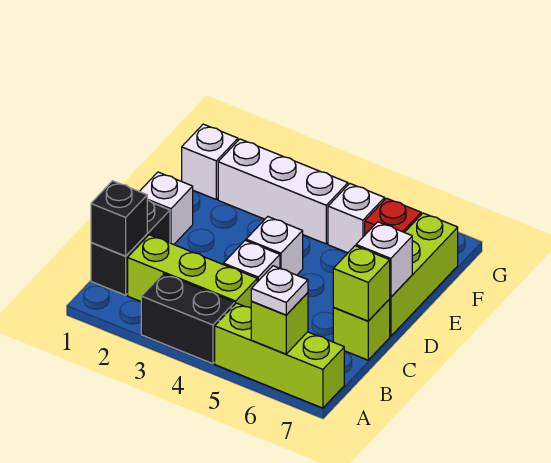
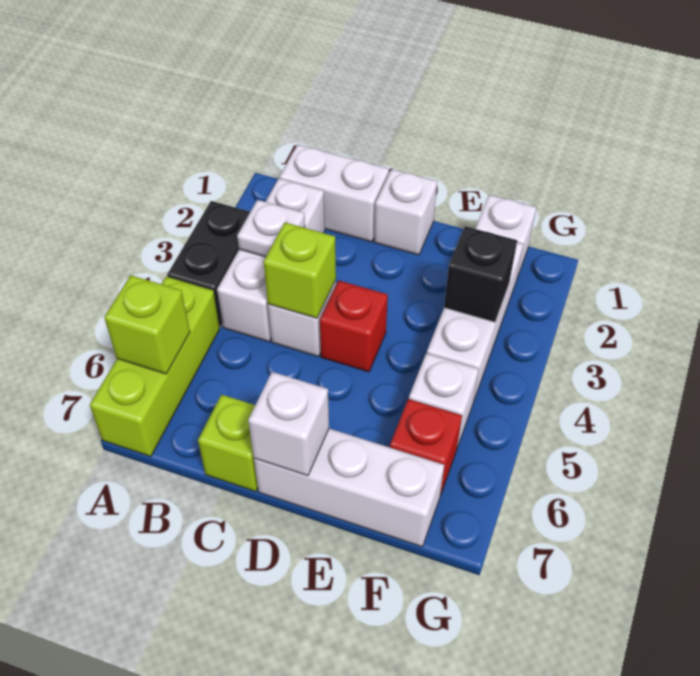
white plate A6 level 3 -> white plate B3 level 2
black brick B1:C1 level 1 -> white brick B1:C1 level 1
black brick B1 level 2 -> black brick F3 level 2
lime brick B2:B4 level 1 -> white brick B2:B4 level 1
lime brick C7 level 2 -> lime brick C4 level 2
white brick D4 level 1 -> red brick D4 level 1
lime brick D7:F7 level 1 -> white brick D7:F7 level 1

